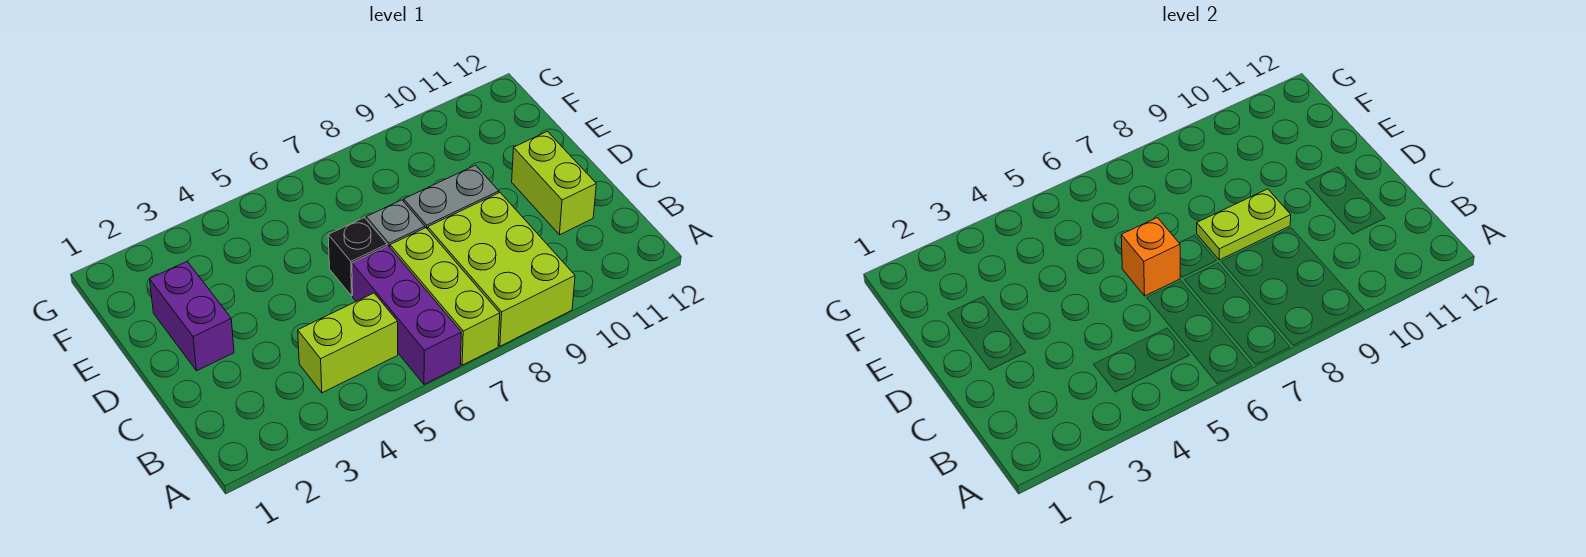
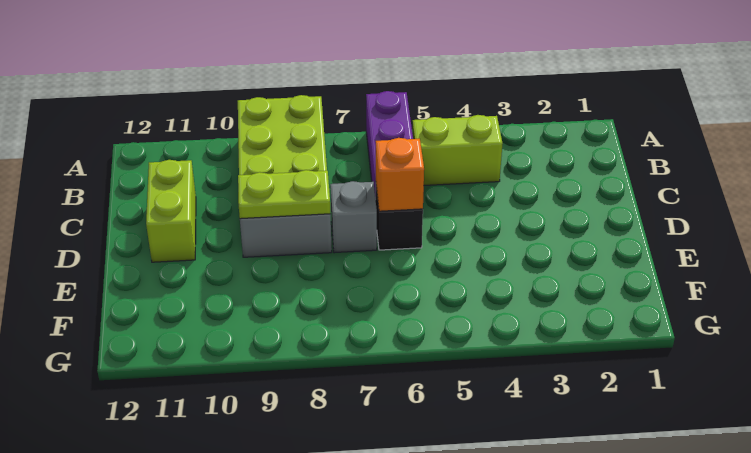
lime brick A7:C7 level 1 -> none
purple brick D2:E2 level 1 -> none

